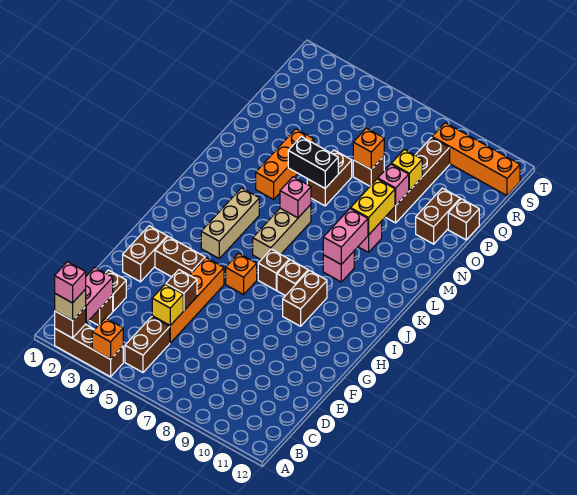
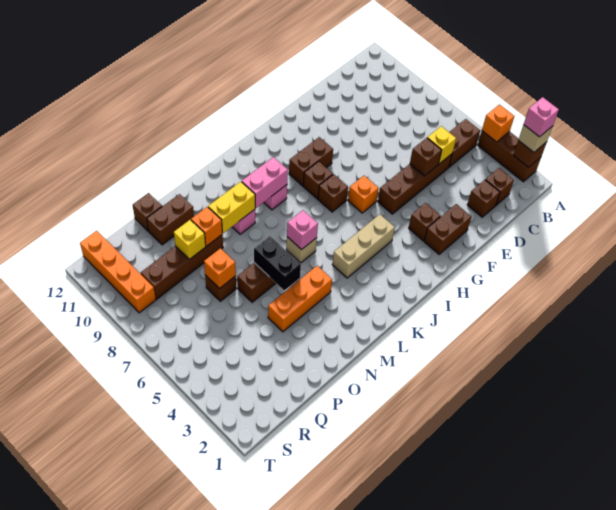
pink brick B2:C2 level 2 -> none
orange brick D5:G5 level 1 -> brown brick D5:G5 level 1
brown brick G3:G4 level 1 -> brown brick G3 level 1
tan brick J6:L6 level 1 -> tan brick L6 level 1
pink brick O9 level 2 -> orange brick O9 level 2

